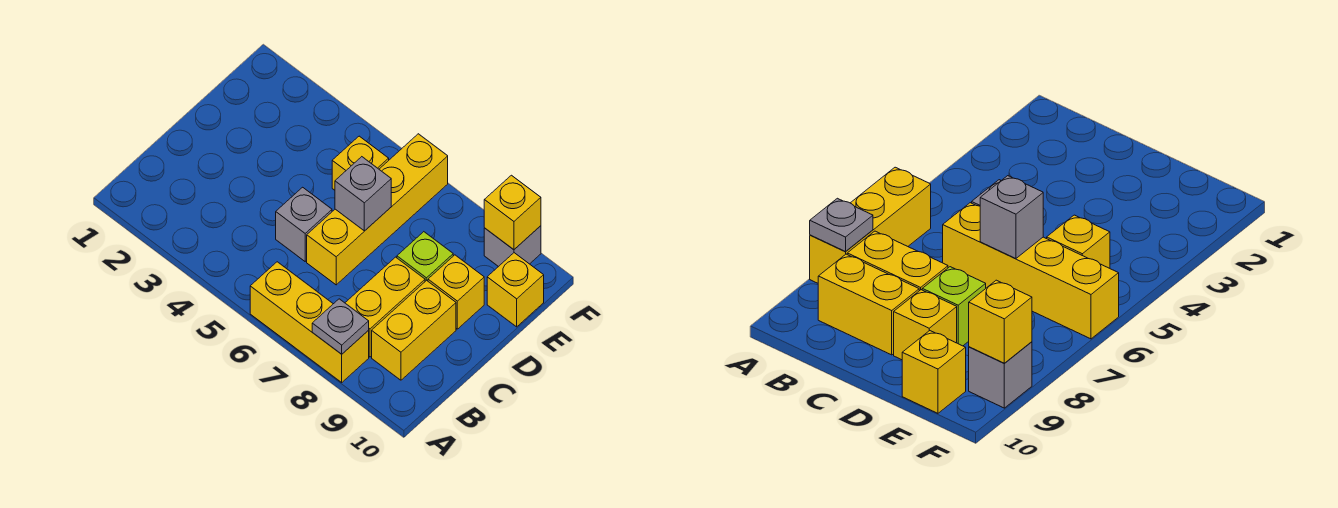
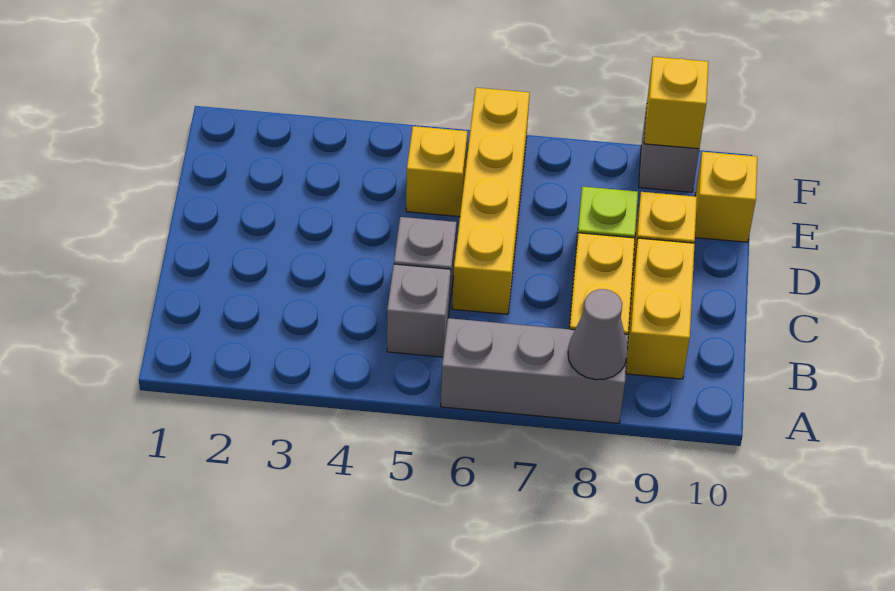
yellow brick A6:A8 level 1 -> grey brick A6:A8 level 1
grey plate A8 level 2 -> grey cone A8 level 2
grey brick D6 level 2 -> grey brick B5 level 1

